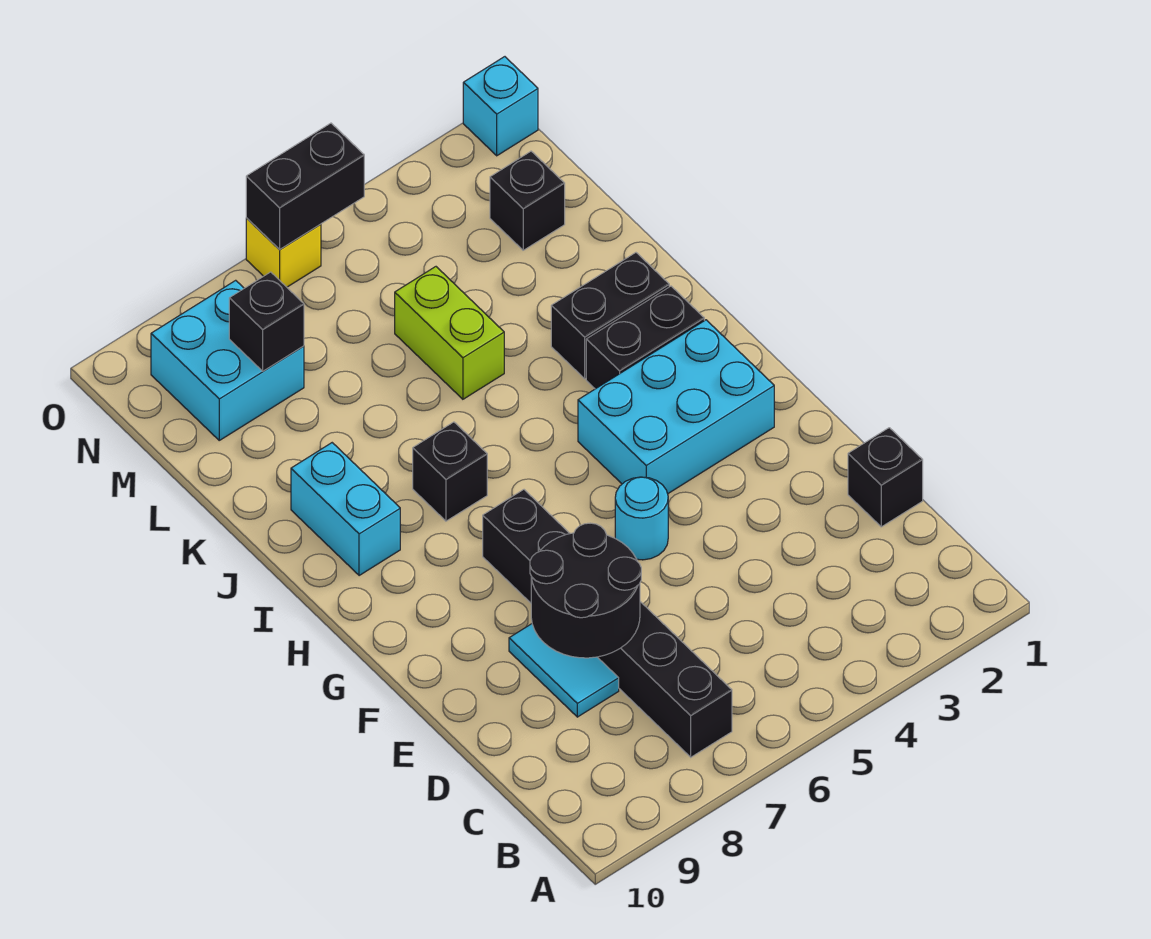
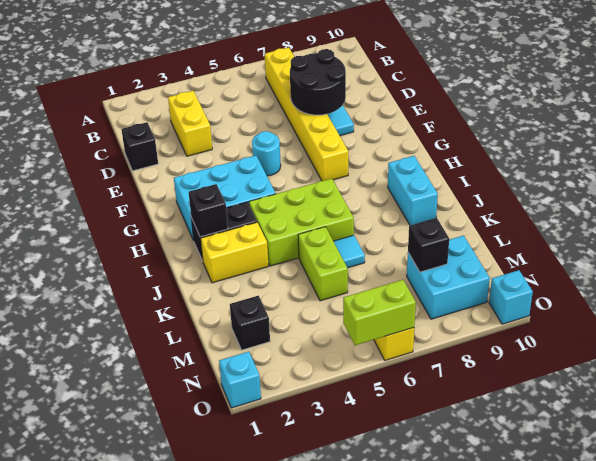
black brick B7:G7 level 1 -> yellow brick B7:G7 level 1
none -> yellow brick C3:D3 level 1
none -> lime brick I4:J6 level 1
black brick I7 level 1 -> black brick I2 level 2
black brick J2:J3 level 1 -> yellow brick J2:J3 level 1
none -> cyan tile K6 level 1
black brick O5:O6 level 2 -> lime brick O5:O6 level 2
none -> cyan brick O10 level 1

